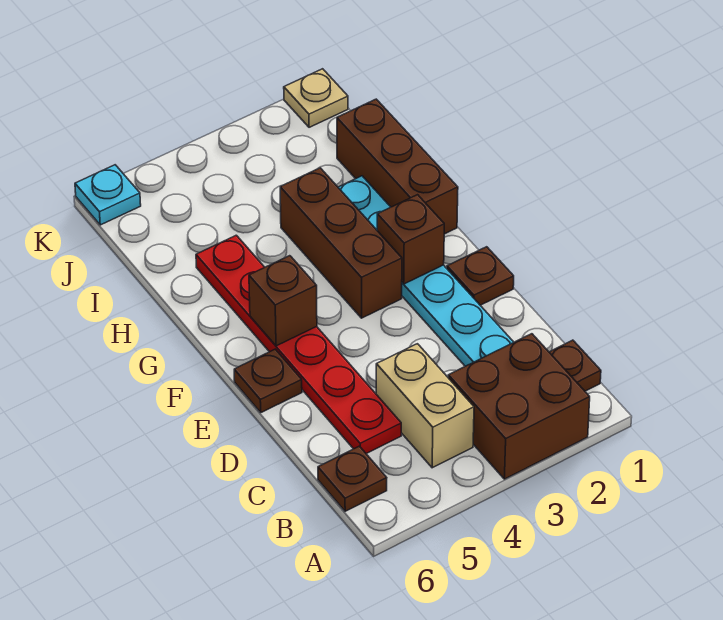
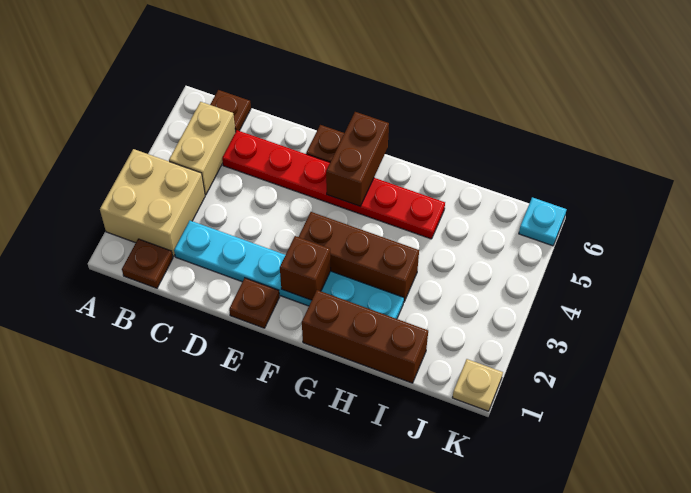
brown brick A2:B3 level 1 -> tan brick A2:B3 level 1
tan brick B4:C4 level 1 -> tan brick B4:B5 level 1
brown brick F5 level 2 -> brown brick F5:F6 level 2

